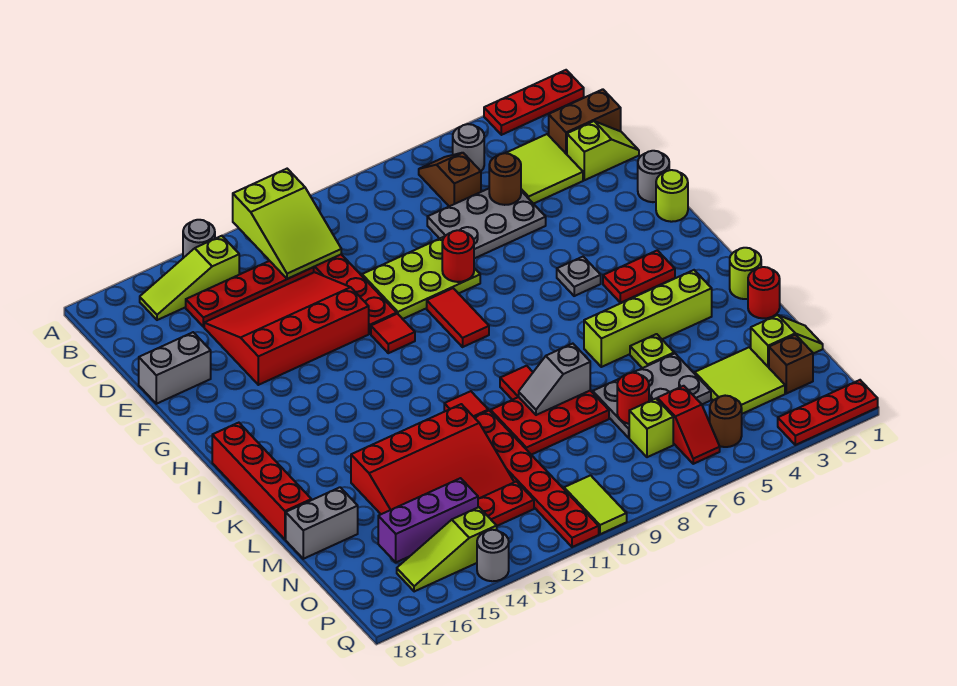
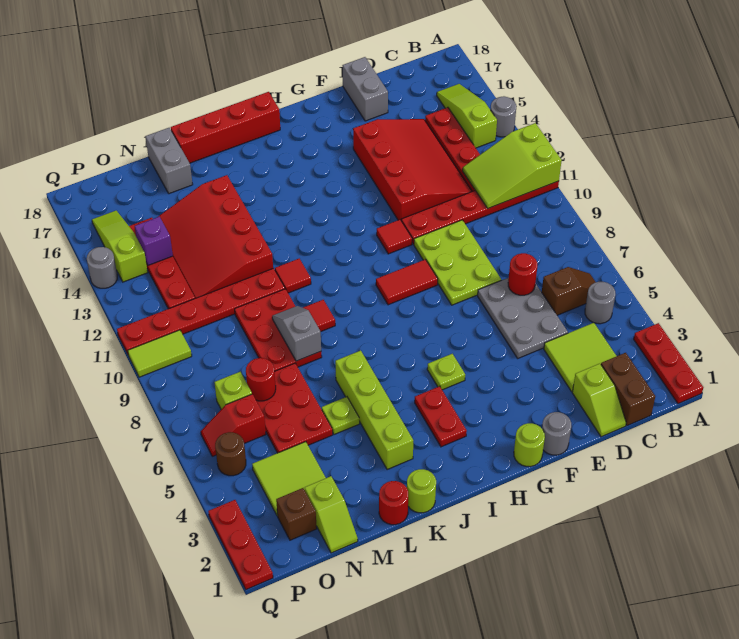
brown round brick D5 level 2 -> none
red round brick F8 level 2 -> red round brick D7 level 2
grey plate H5 level 1 -> lime plate H5 level 1
grey plate M5:N7 level 1 -> red plate M5:N7 level 1
purple brick O14:O16 level 2 -> purple brick O14 level 2

